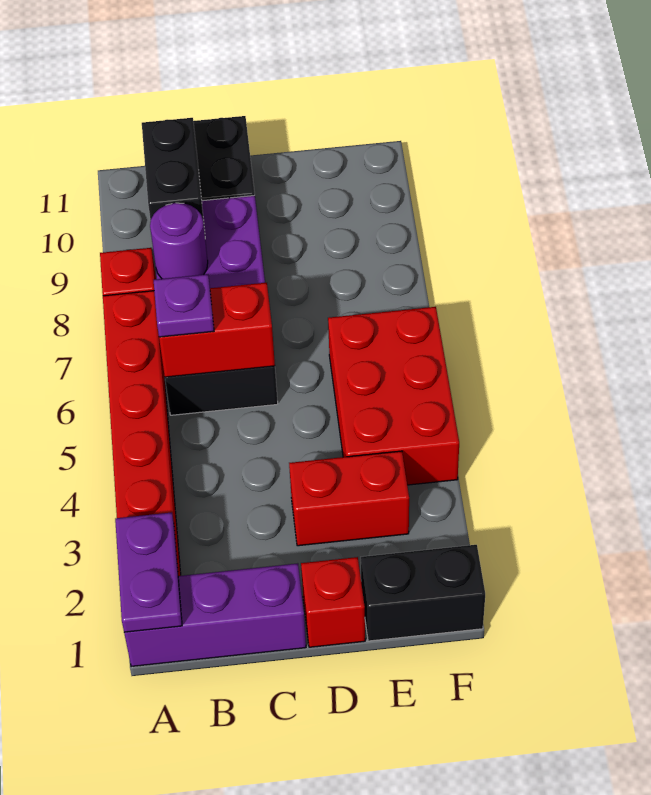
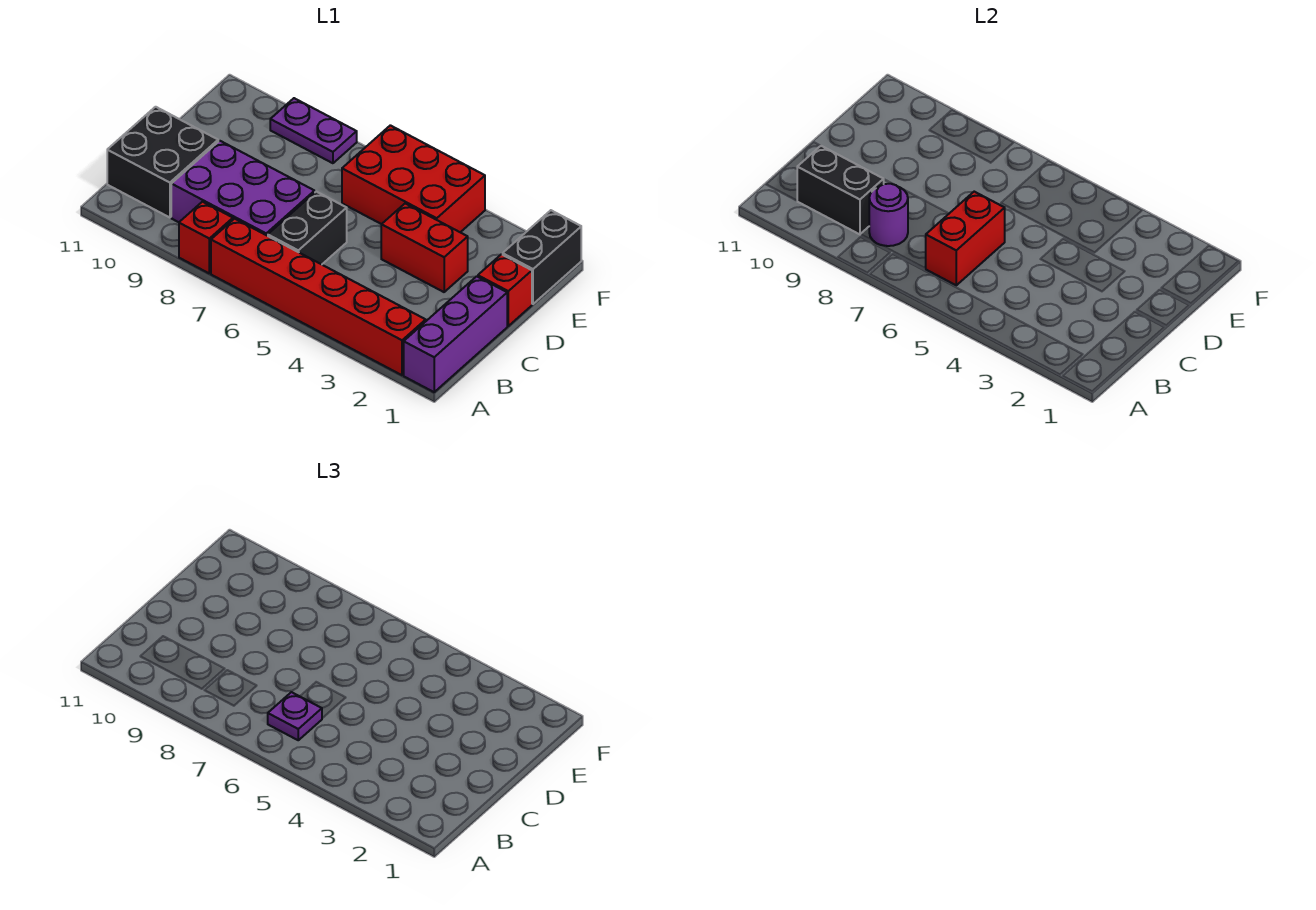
purple plate A1:A2 level 2 -> purple plate F8:F9 level 1
red brick D3:E3 level 1 -> red brick D3:D4 level 1

